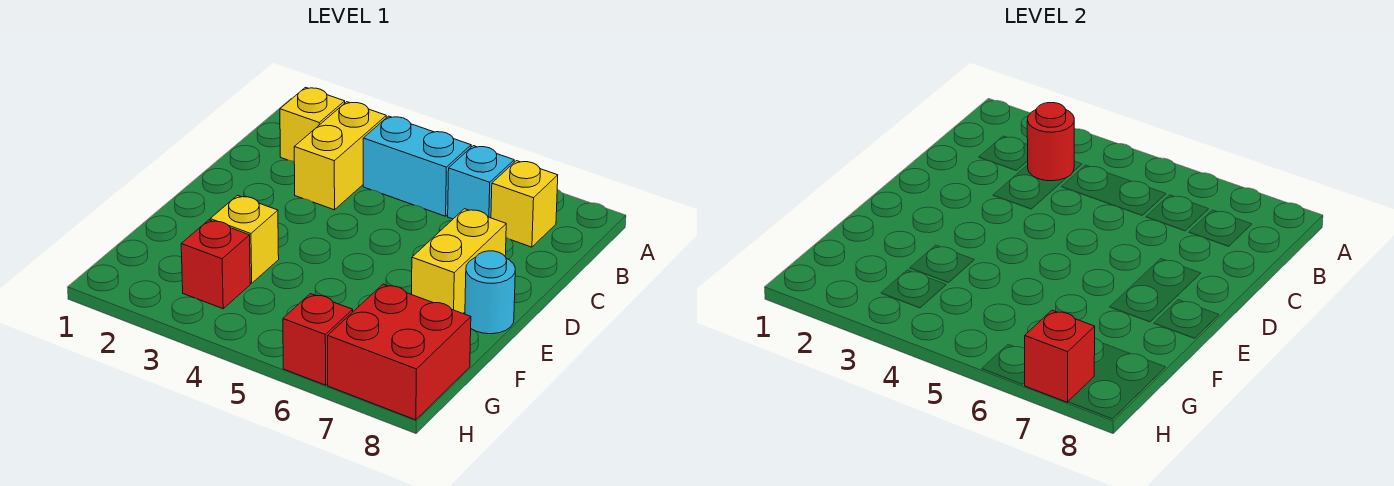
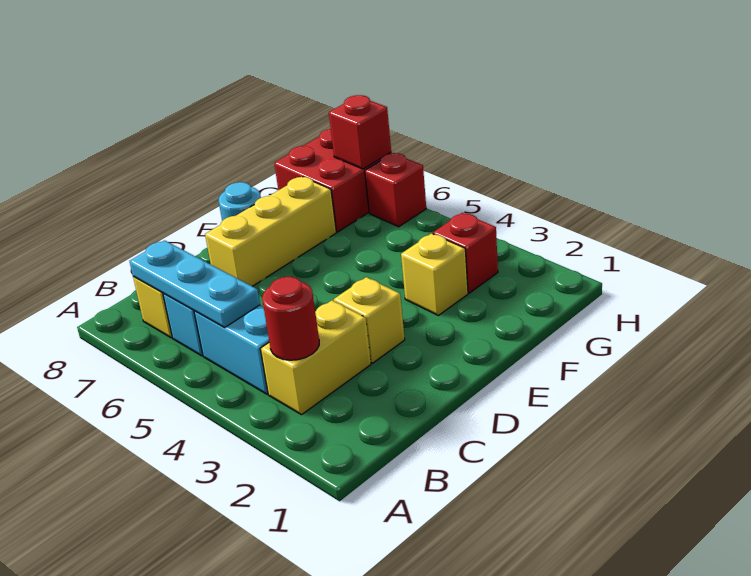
yellow brick B2 level 1 -> yellow brick D3 level 1
none -> cyan plate B5:B7 level 2
yellow brick D7:E7 level 1 -> yellow brick D7:F7 level 1

